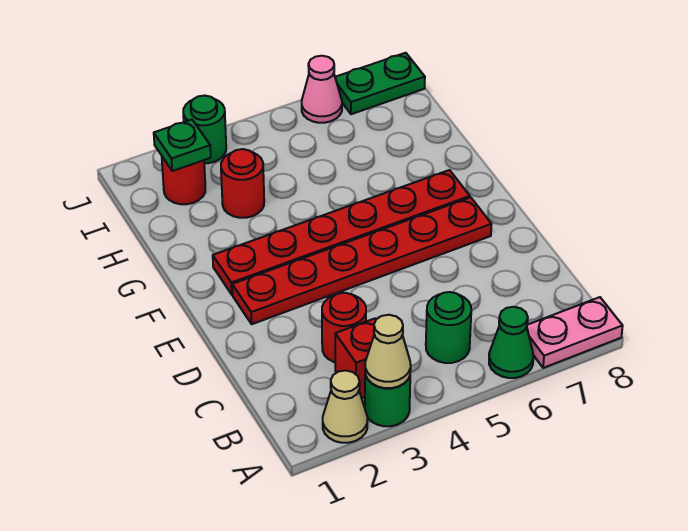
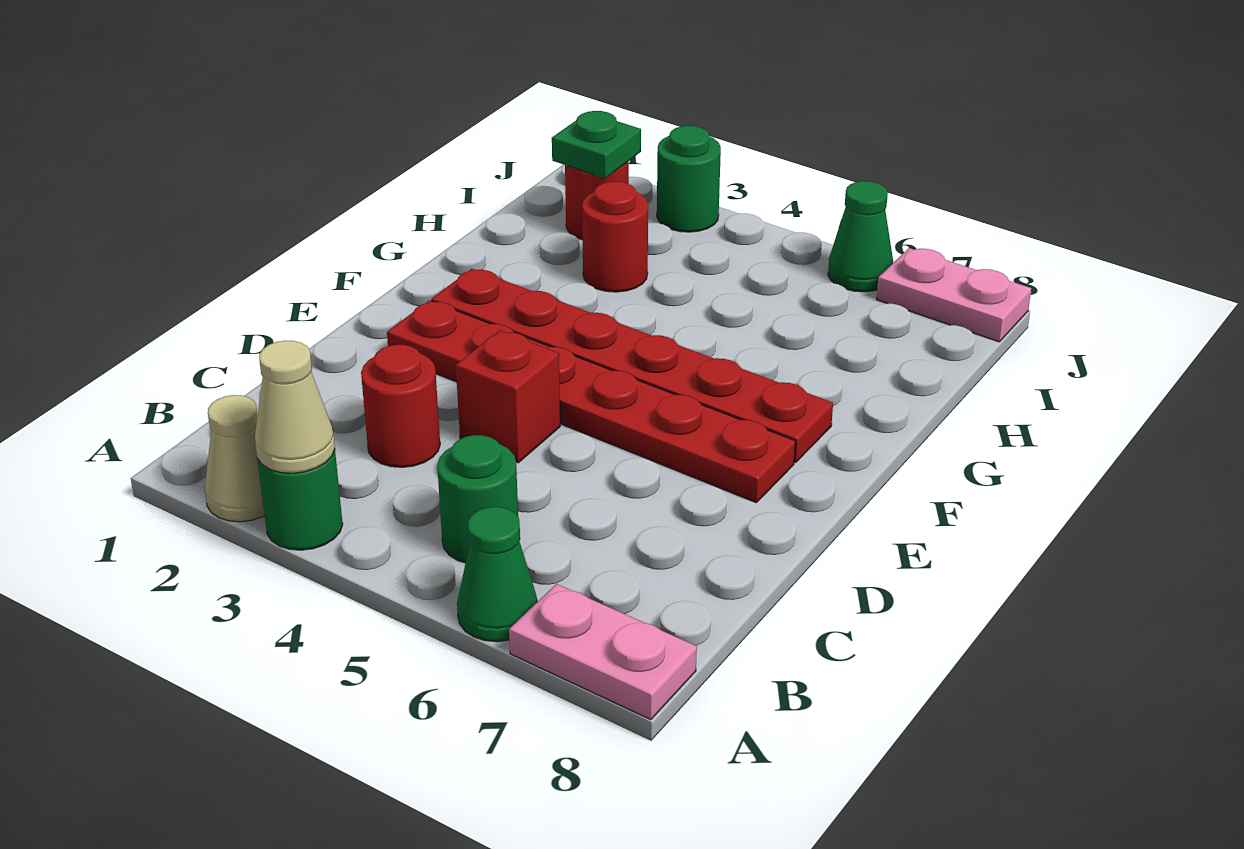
red brick B3 level 1 -> red brick D4 level 1
pink cone J6 level 1 -> green cone J6 level 1
green plate J7:J8 level 1 -> pink plate J7:J8 level 1

